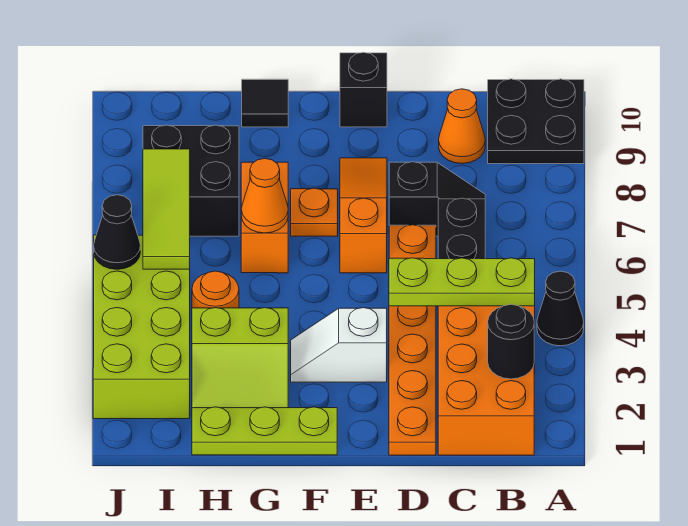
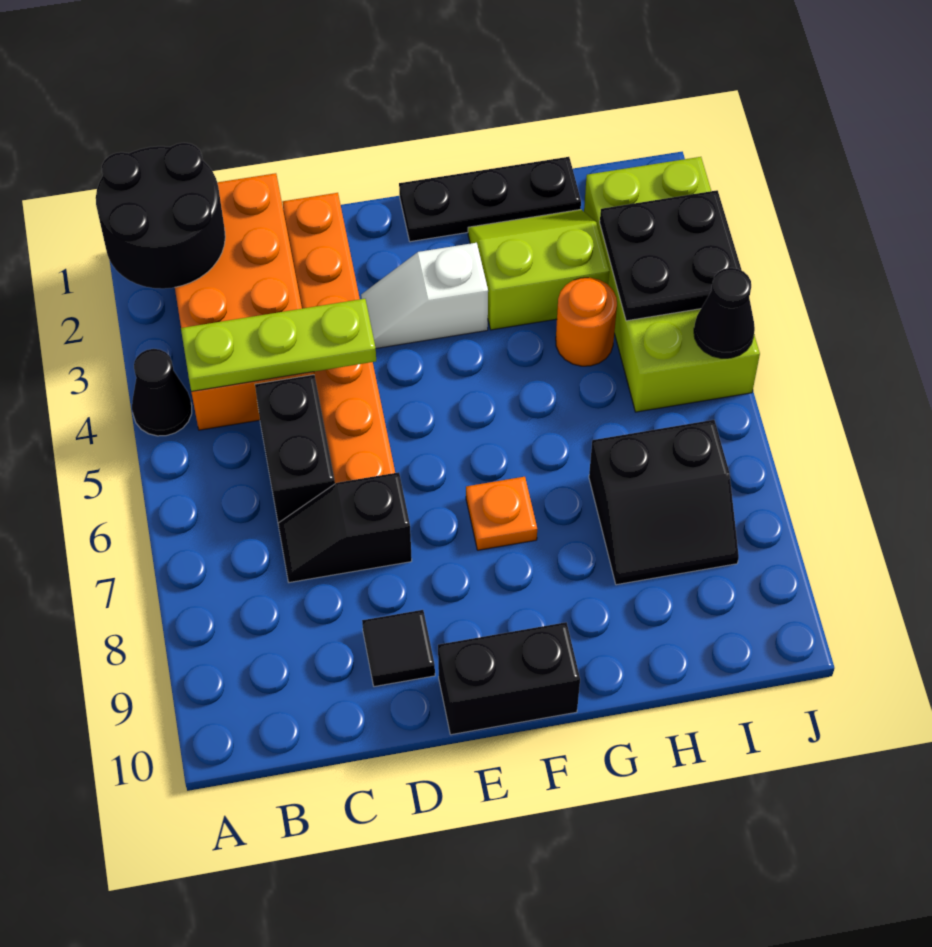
black plate A9:B10 level 1 -> black plate I3:J4 level 2
black round brick B2 level 2 -> black round brick A1:B2 level 2
orange cone C9 level 1 -> none
white slope E3:F3 level 1 top E -> white slope E3:F3 level 1 top F
orange slope E6:E8 level 1 top 6 -> none
black brick E10 level 1 -> black brick E10:F10 level 1
lime plate F1:H1 level 1 -> black plate F1:H1 level 1
orange brick G6:G7 level 1 -> none
orange cone G6 level 2 -> none
black tile G10 level 1 -> black tile D9 level 1
black brick H7:I8 level 1 -> black slope H7:I8 level 1 top 7
lime tile I5:I7 level 2 -> none

